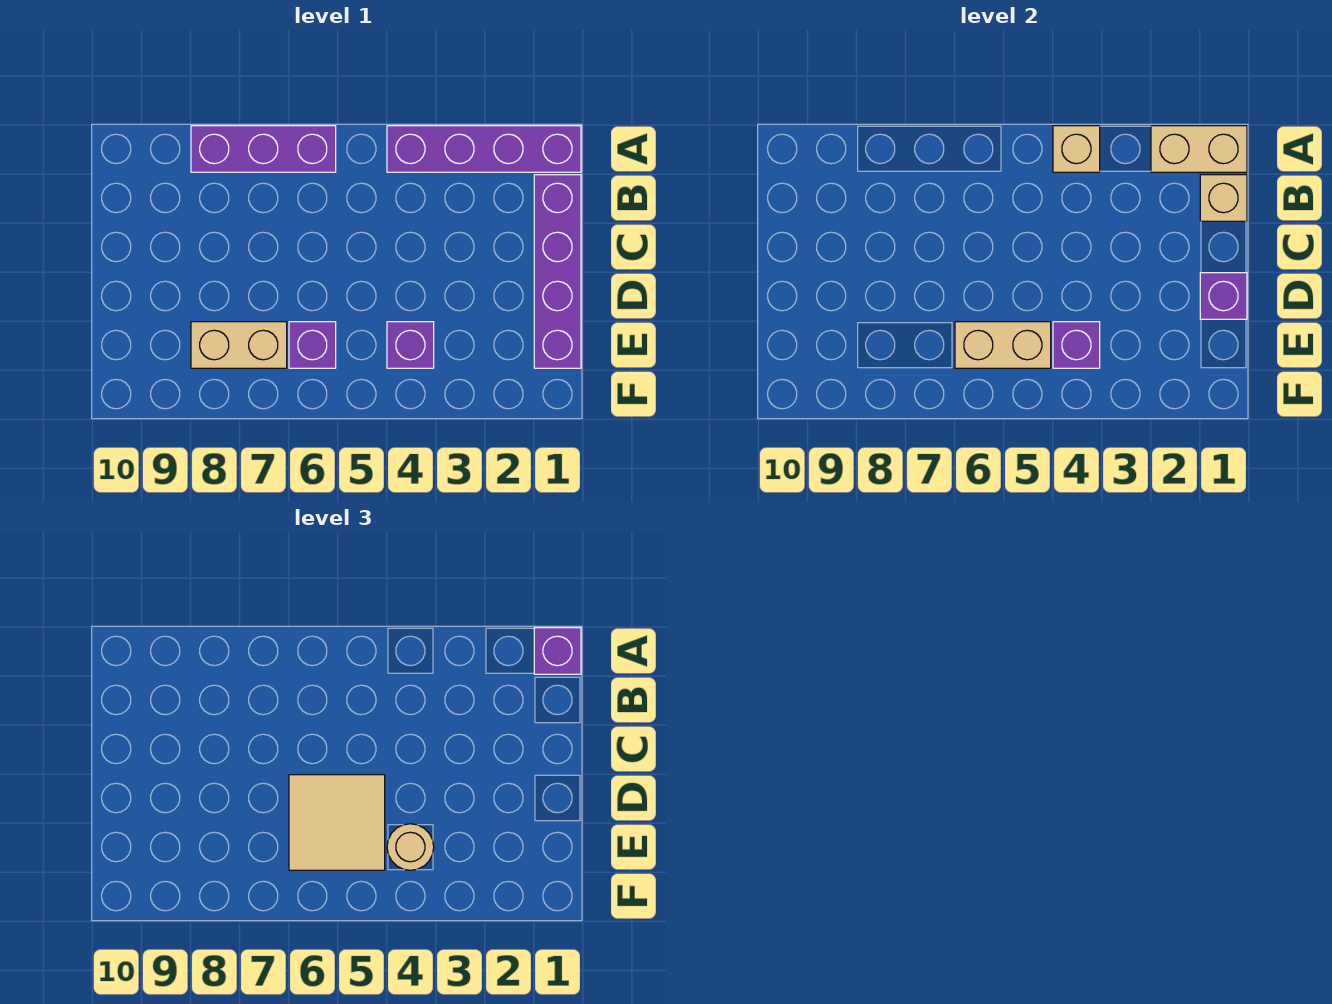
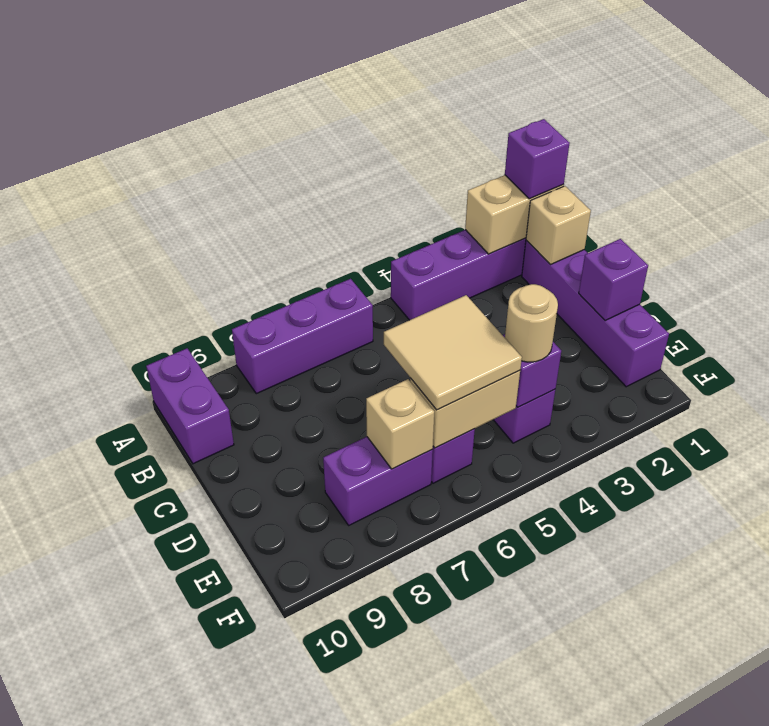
tan brick A4 level 2 -> tan brick E7 level 2
none -> purple brick A10:B10 level 1
tan brick E7:E8 level 1 -> purple brick E7:E8 level 1

